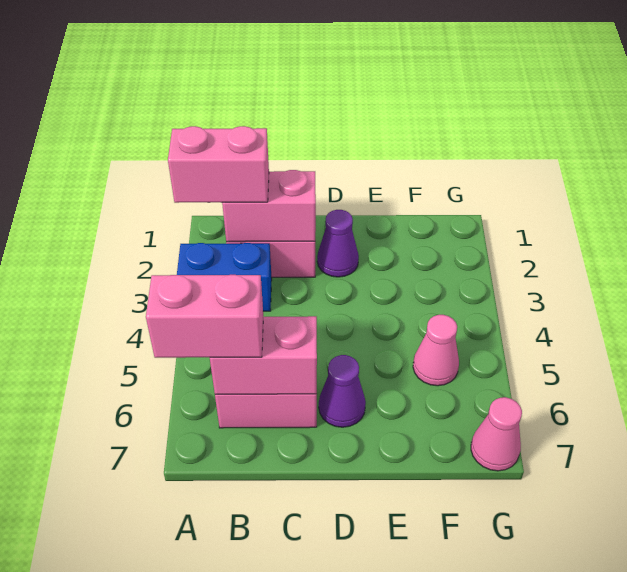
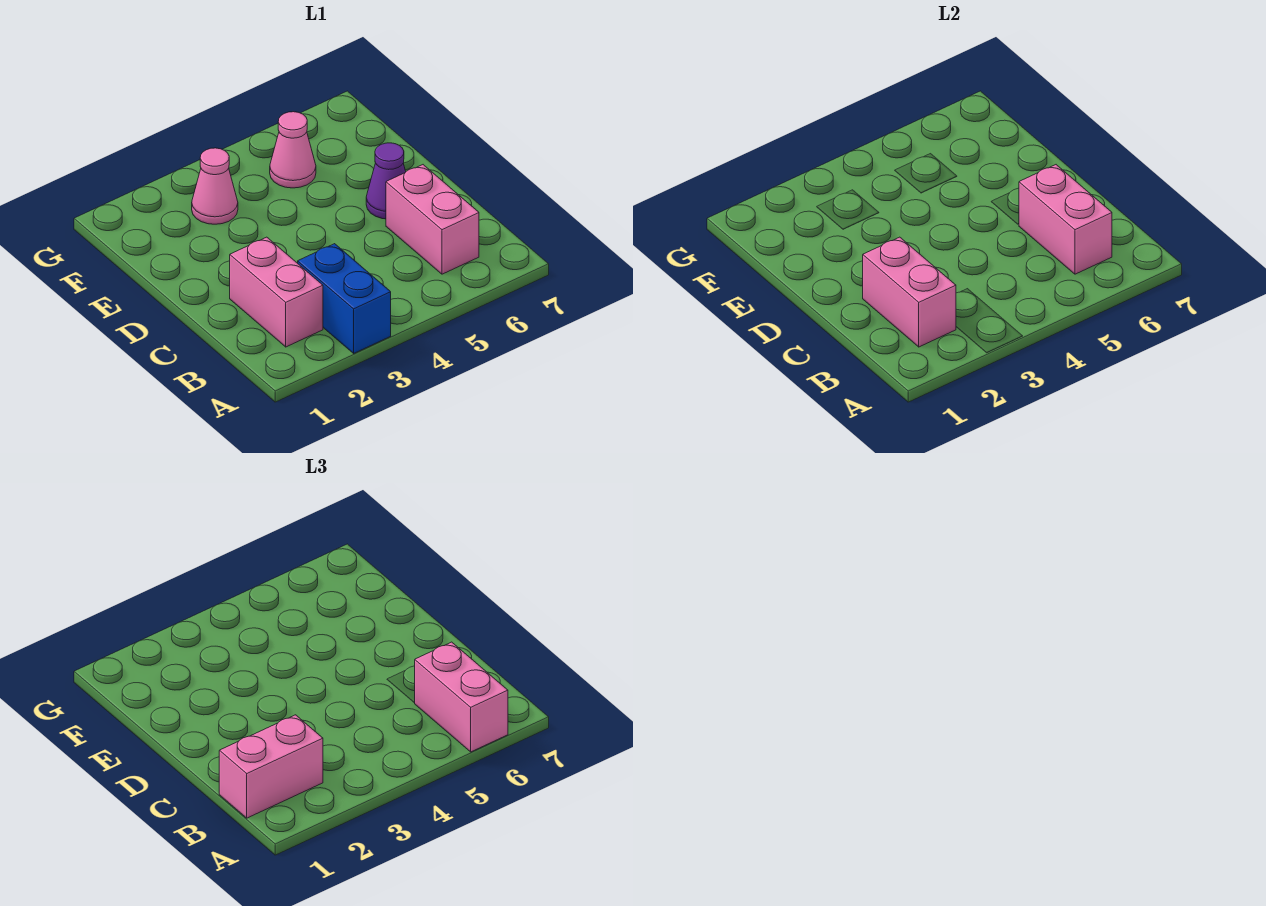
pink brick A2:B2 level 3 -> pink brick B1:B2 level 3
purple cone D2 level 1 -> none
pink cone G7 level 1 -> pink cone F3 level 1

